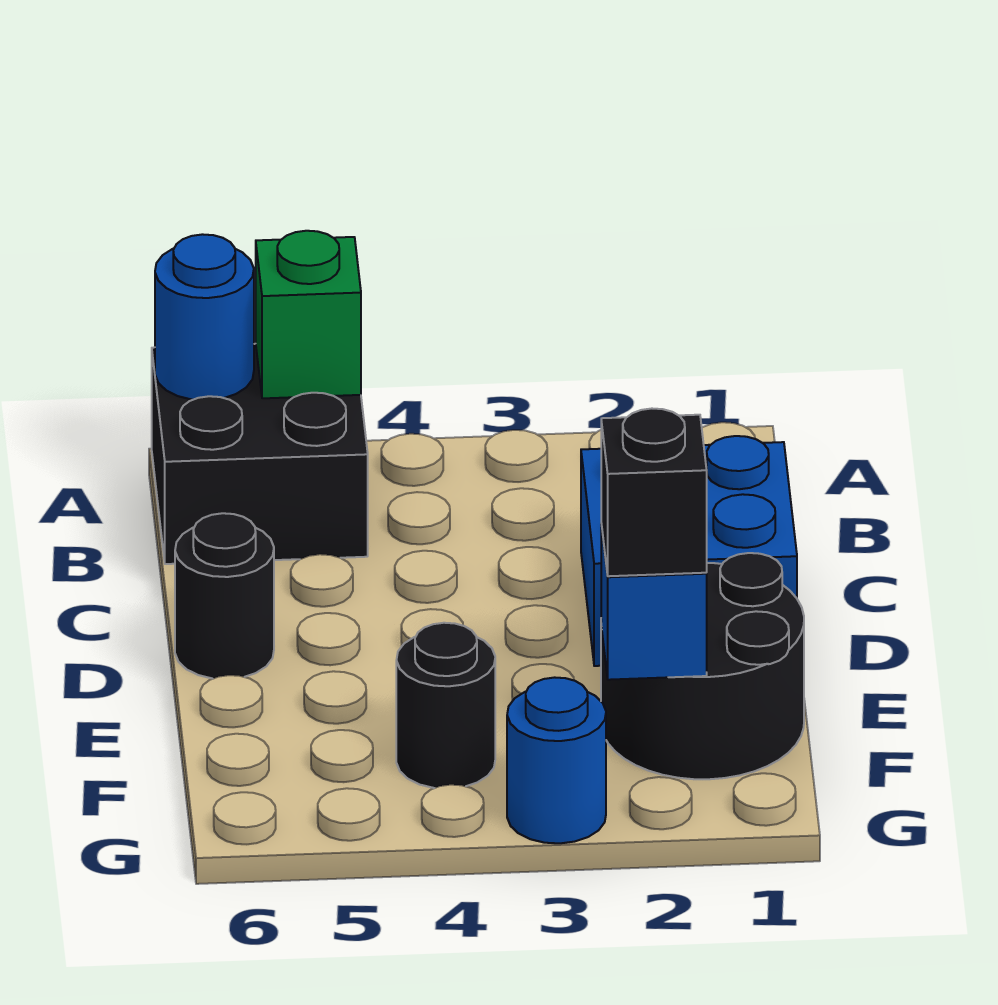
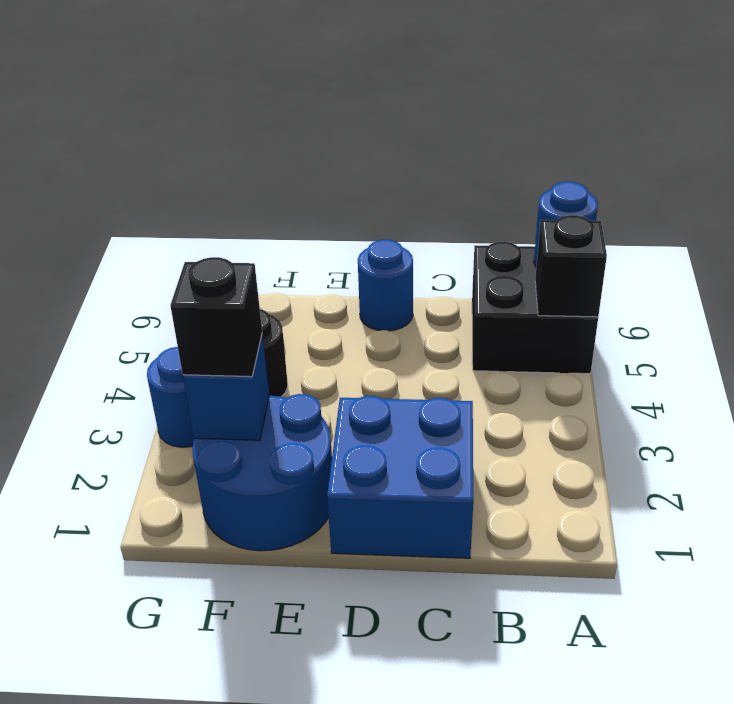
green brick A5 level 2 -> black brick A5 level 2
black round brick D6 level 1 -> blue round brick D6 level 1
black round brick E1:F2 level 1 -> blue round brick E1:F2 level 1

